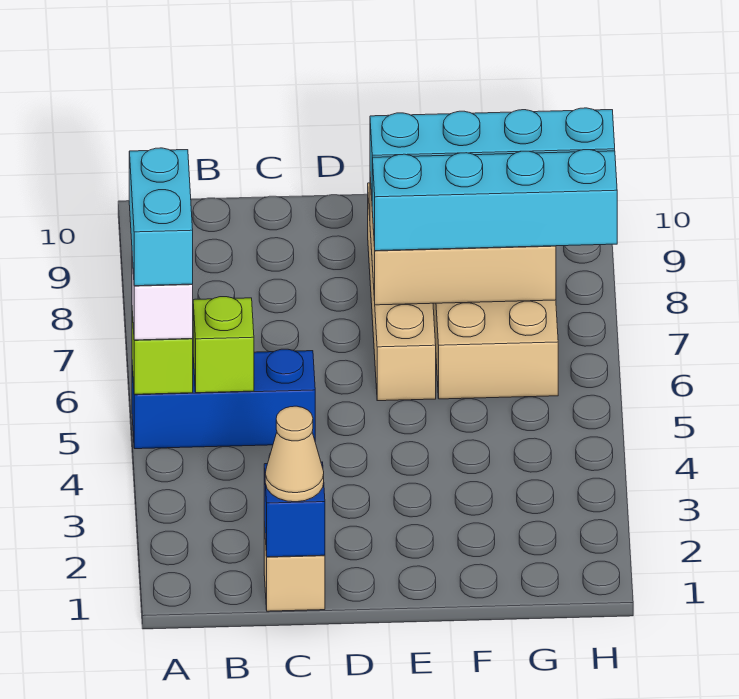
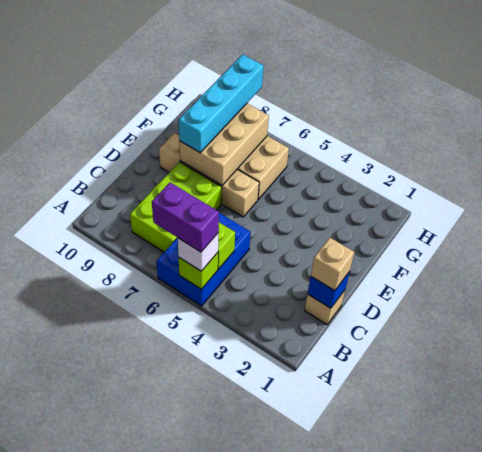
blue brick A5:C5 level 1 -> blue brick A5:C6 level 1
cyan brick A5:A6 level 4 -> purple brick A5:A6 level 4
none -> lime brick B7:D8 level 1
tan cone C1 level 3 -> tan brick C1 level 3
cyan brick E7:H7 level 3 -> none

